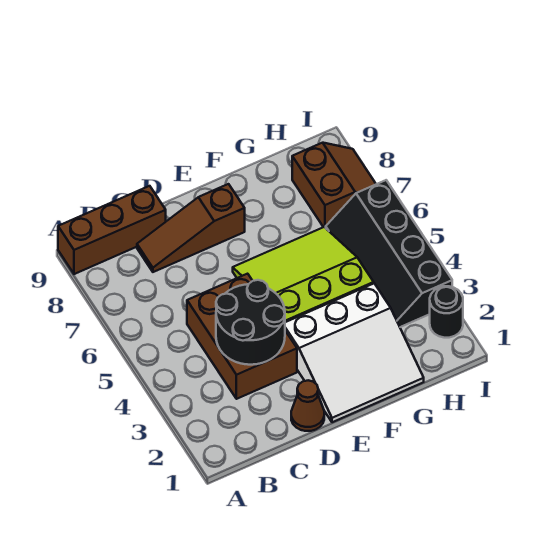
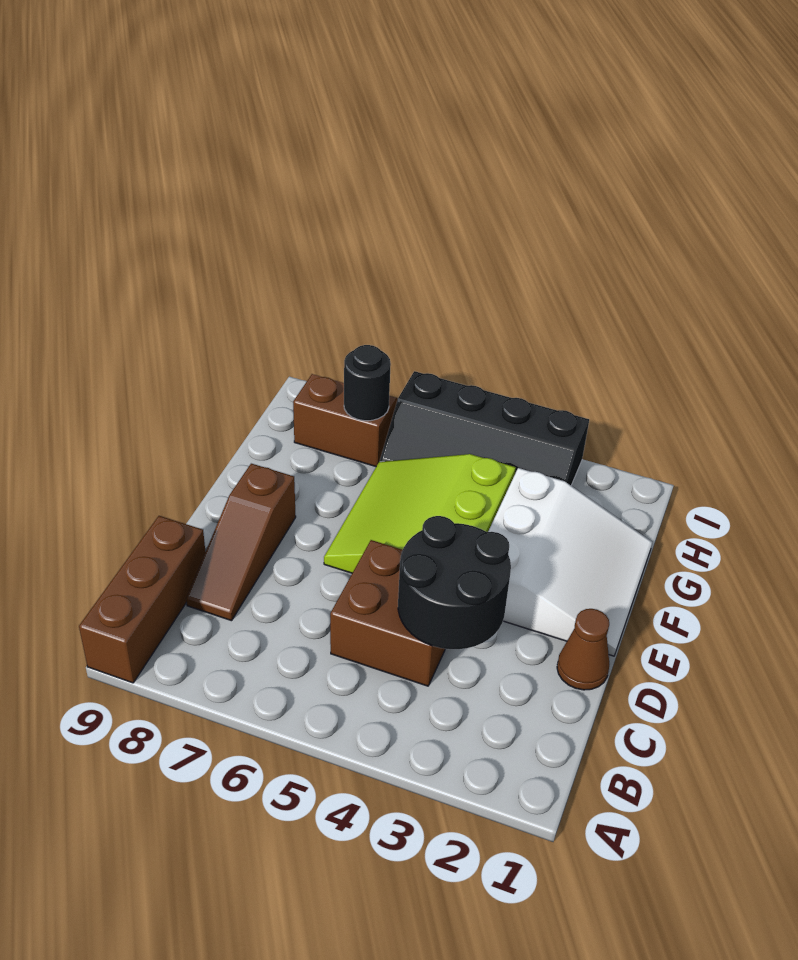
brown brick C3:D5 level 1 -> brown brick C4:D5 level 1
black round brick I2 level 1 -> black round brick H7 level 2

